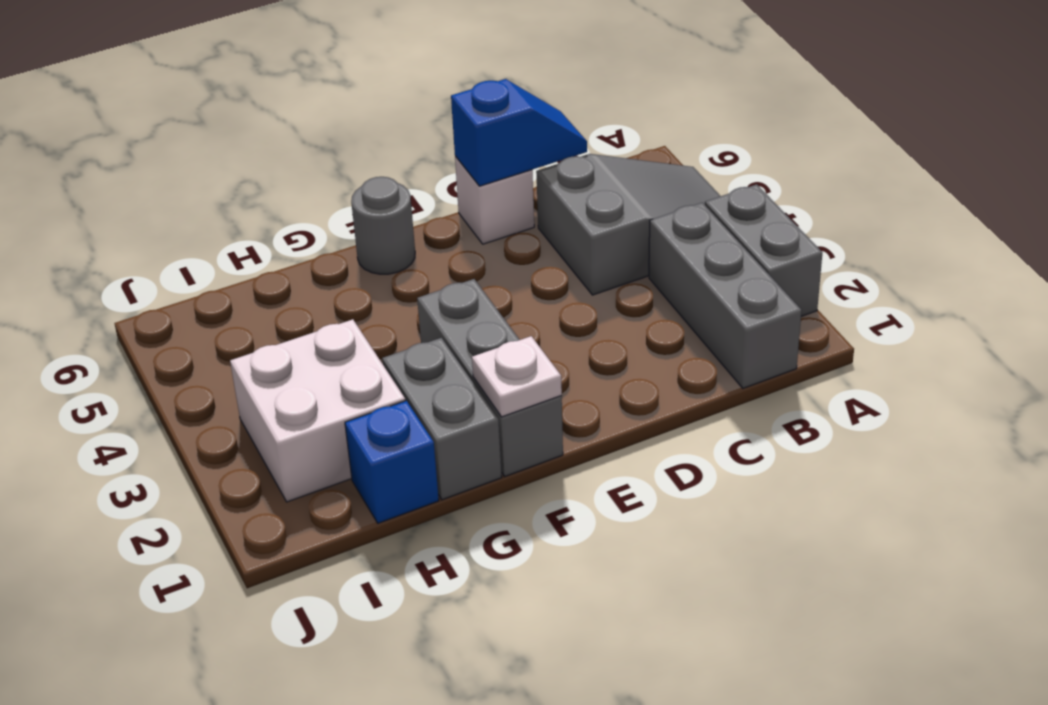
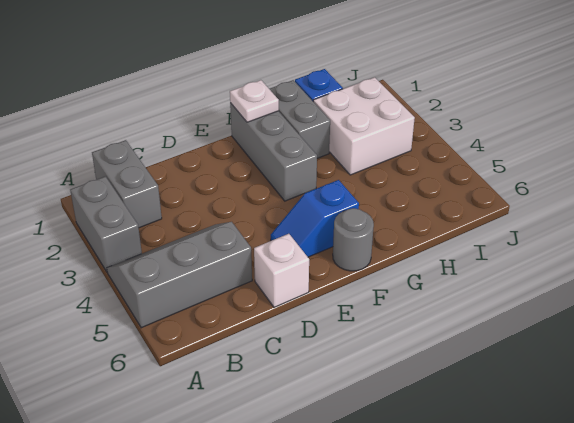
grey slope A4:C5 level 1 top C -> grey slope A4:C5 level 1 top 5
grey brick B1:B3 level 1 -> grey brick B1:B2 level 1
blue slope C6:D6 level 2 top D -> blue slope E5:F5 level 1 top F

